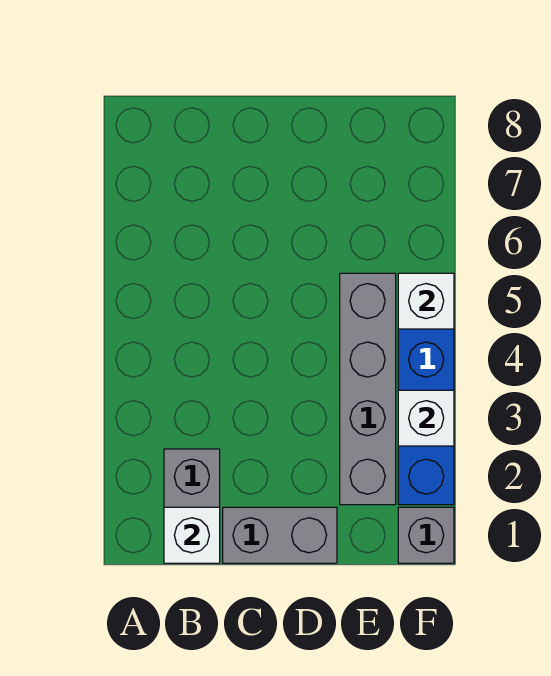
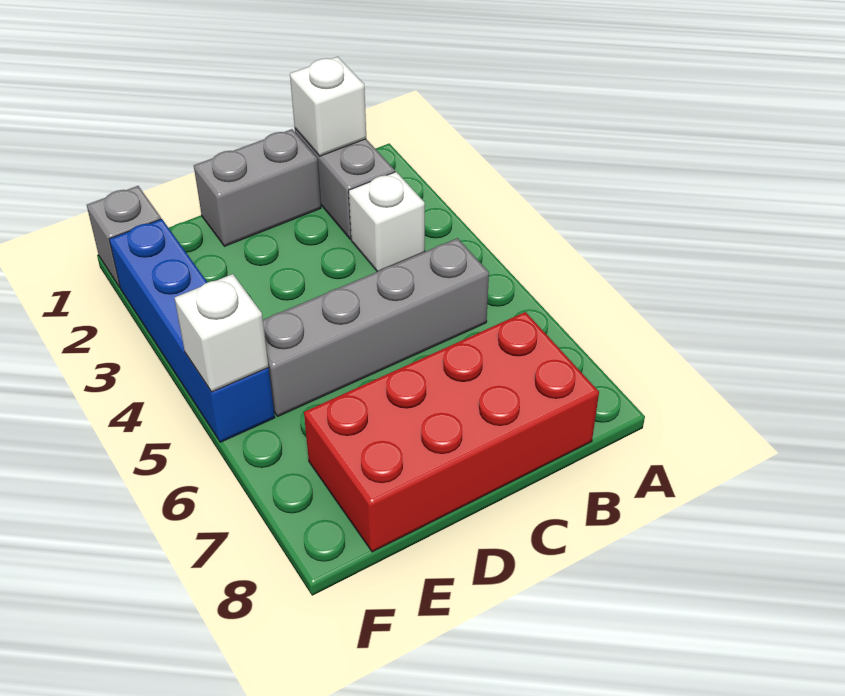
none -> red brick B7:E8 level 1
grey brick E2:E5 level 1 -> grey brick B5:E5 level 1
white brick F3 level 2 -> white brick B3 level 1

